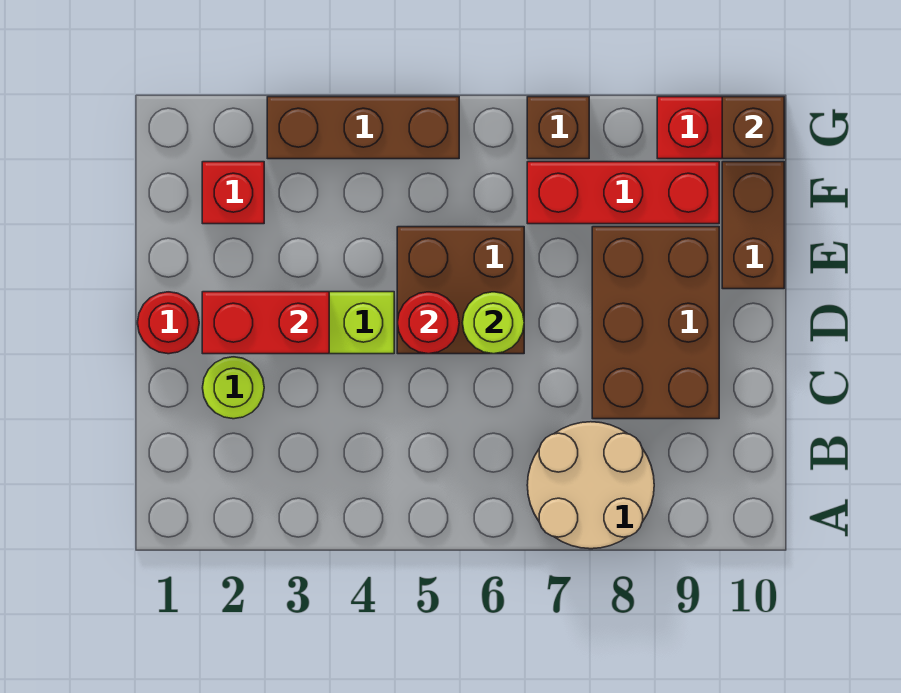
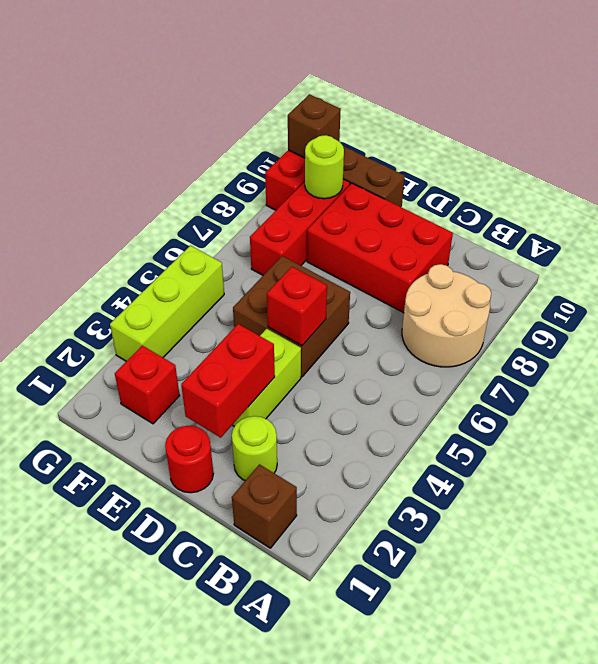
brown brick C8:E9 level 1 -> red brick C8:E9 level 1
red round brick D5 level 2 -> red brick D5 level 2
lime round brick D6 level 2 -> lime round brick F9 level 2
brown brick G3:G5 level 1 -> lime brick G3:G5 level 1
brown brick G7 level 1 -> brown brick B1 level 1

